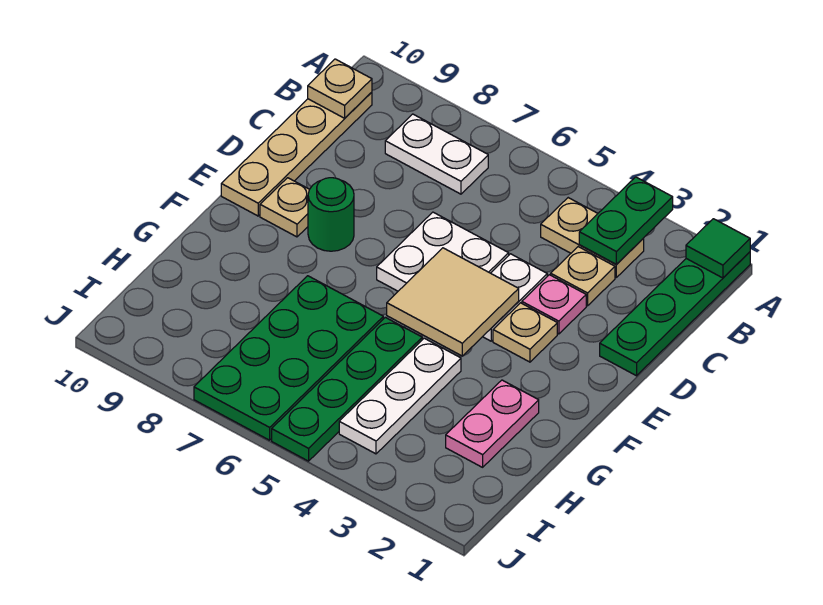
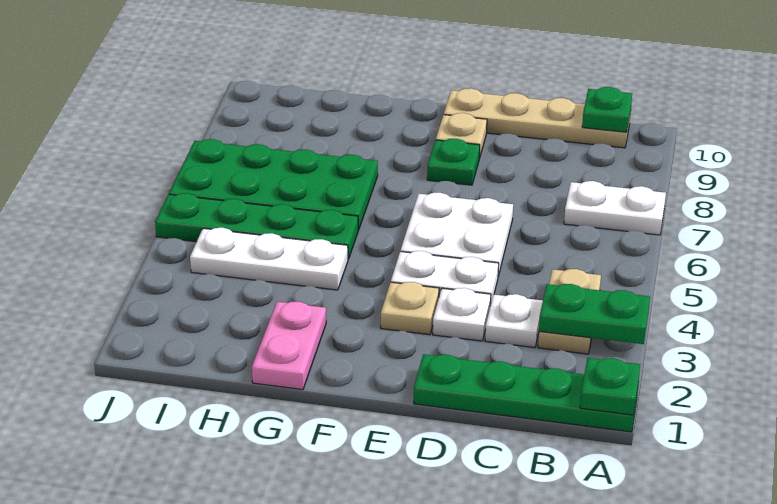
green tile A1 level 2 -> green plate A1 level 2
white plate B7:B8 level 1 -> white plate A7:B7 level 1
tan plate B10 level 2 -> green plate B10 level 2
tan plate C3 level 1 -> white plate C3 level 1
pink plate D3 level 1 -> white plate D3 level 1
tan tile E4:F5 level 2 -> none
green round brick E8 level 1 -> green plate E8 level 1
pink plate G2:H2 level 1 -> pink plate G1:G2 level 1

